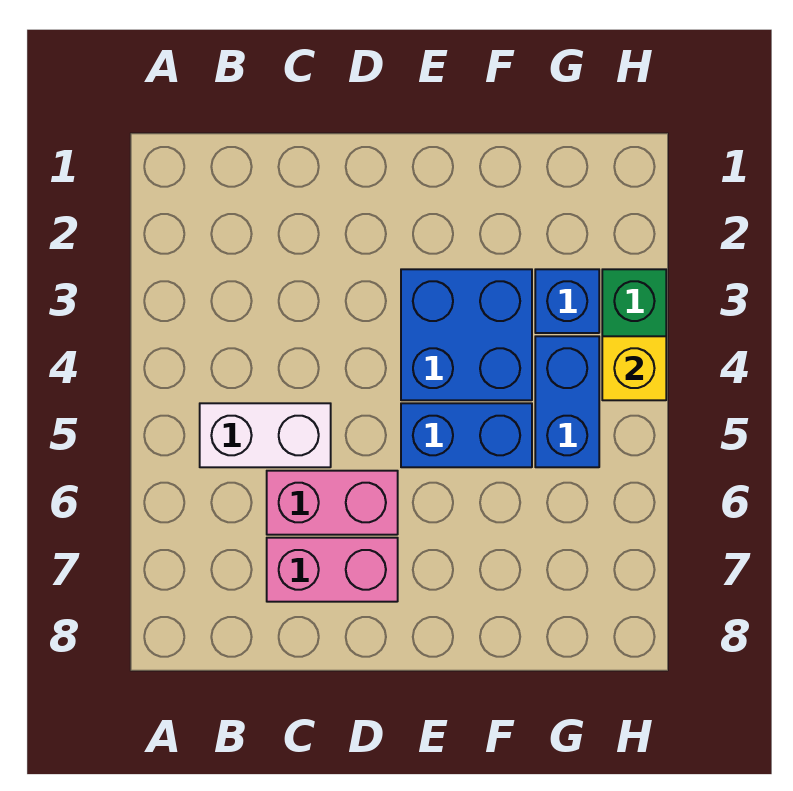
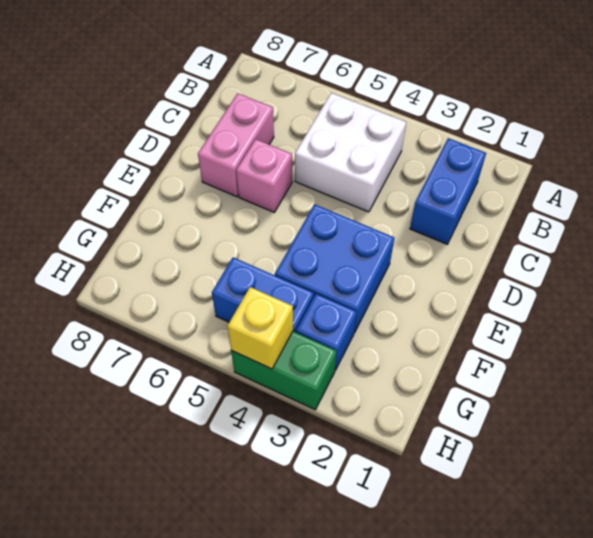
white brick B5:C5 level 1 -> white brick B4:C5 level 1
pink brick C6:D6 level 1 -> pink brick D6 level 1
blue brick E5:F5 level 1 -> blue brick B2:C2 level 1

